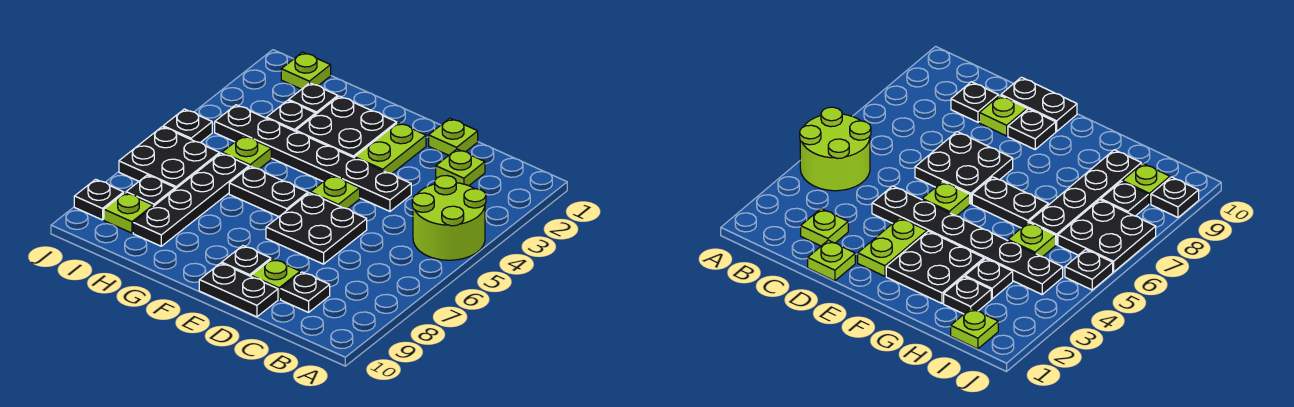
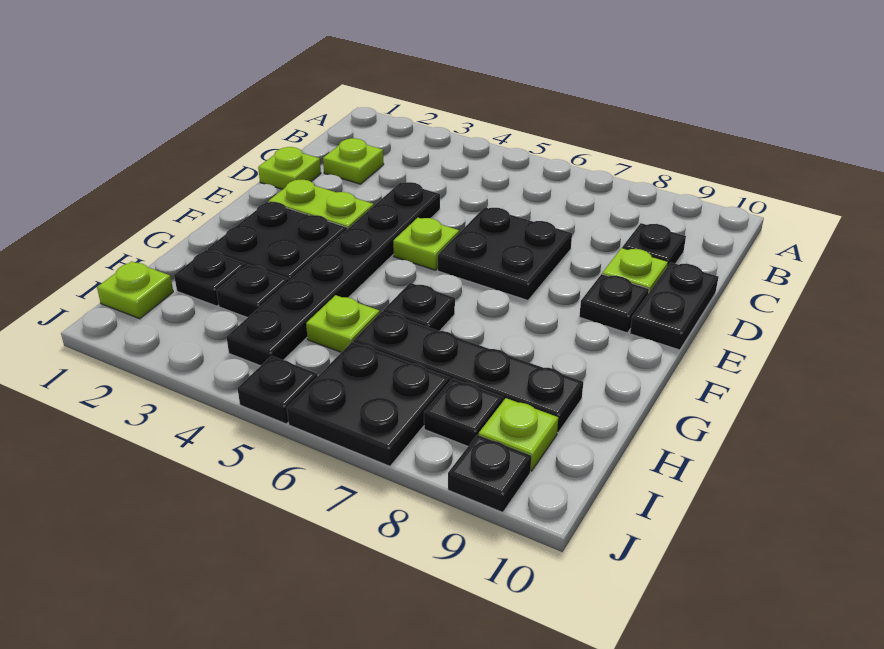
lime round brick A4:B5 level 1 -> none
black plate F6:G6 level 1 -> black plate G6 level 1

